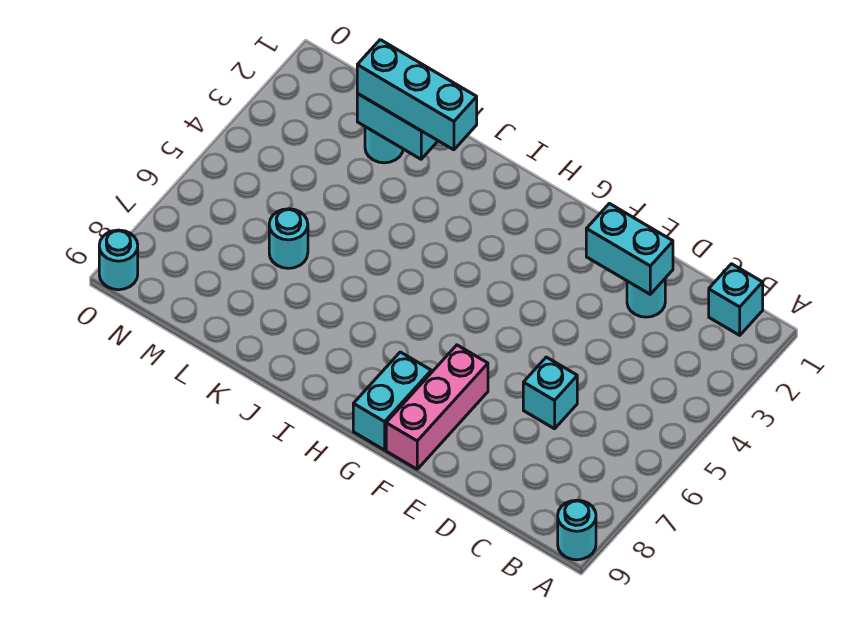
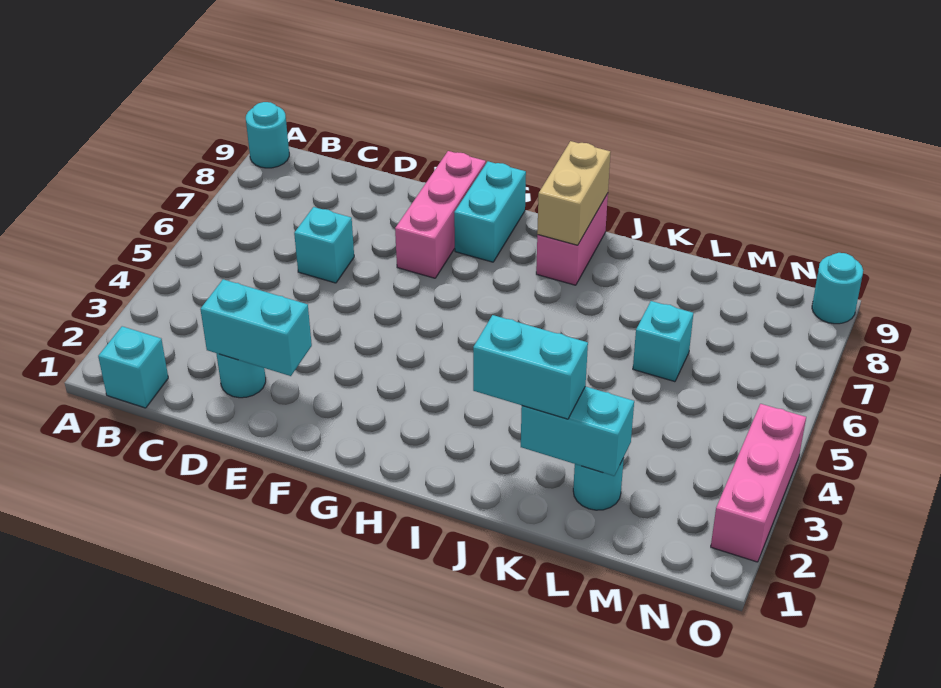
none -> pink brick I8:I9 level 1
none -> tan brick I8:I9 level 2
cyan brick J2:L2 level 3 -> cyan brick J2:K2 level 3
cyan round brick L6 level 1 -> cyan brick L6 level 1
none -> pink brick O2:O4 level 1

